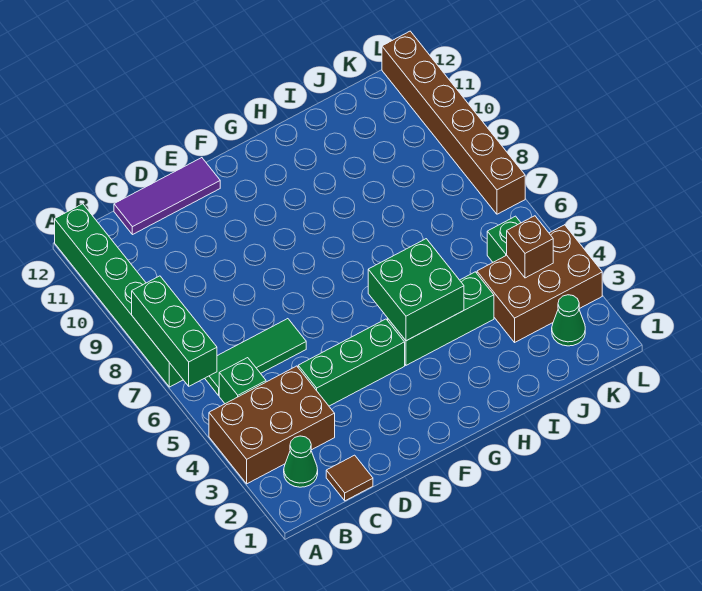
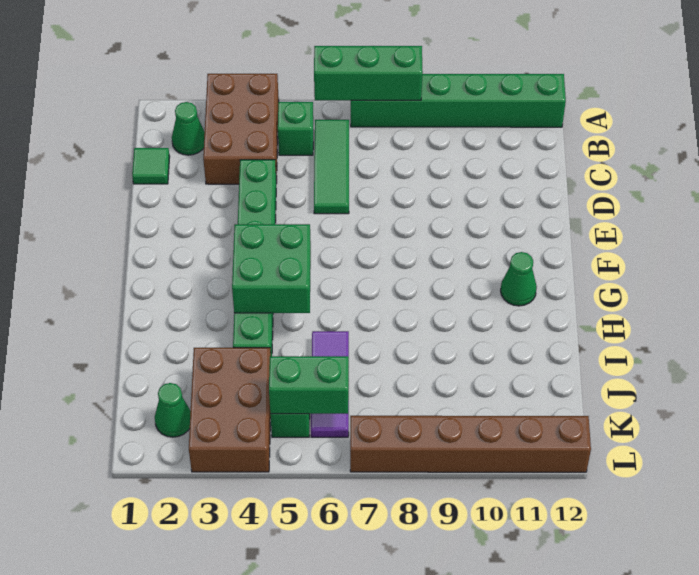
brown tile C1 level 1 -> green tile C1 level 1
purple tile C12:E12 level 1 -> purple tile I6:K6 level 1
none -> green cone G11 level 1
brown brick K4 level 2 -> none
none -> green brick K5:K6 level 2

